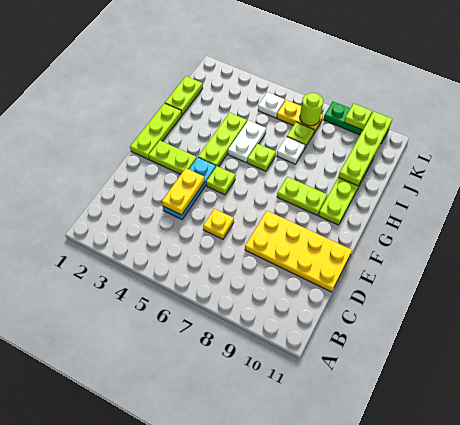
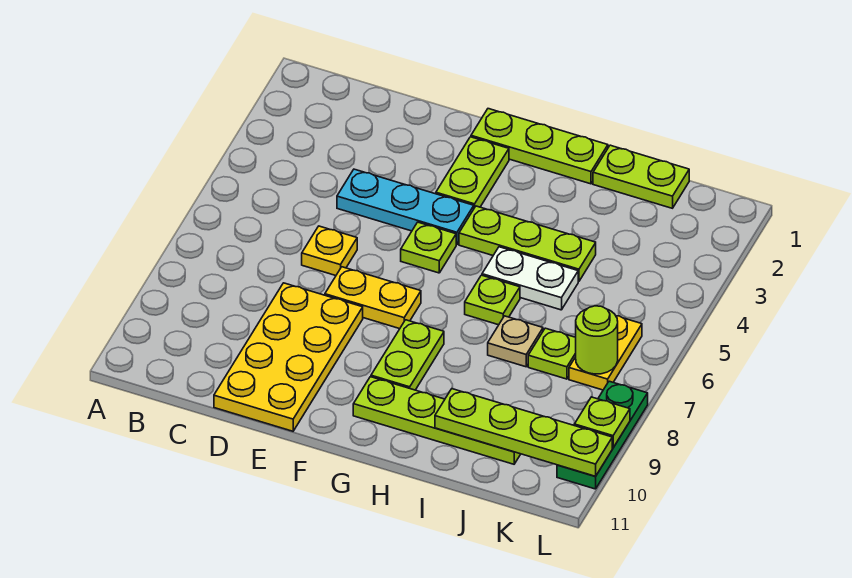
yellow plate D4:E4 level 2 -> yellow plate E7:F7 level 1
white plate I7 level 1 -> tan plate I7 level 1
white plate K5 level 1 -> none

